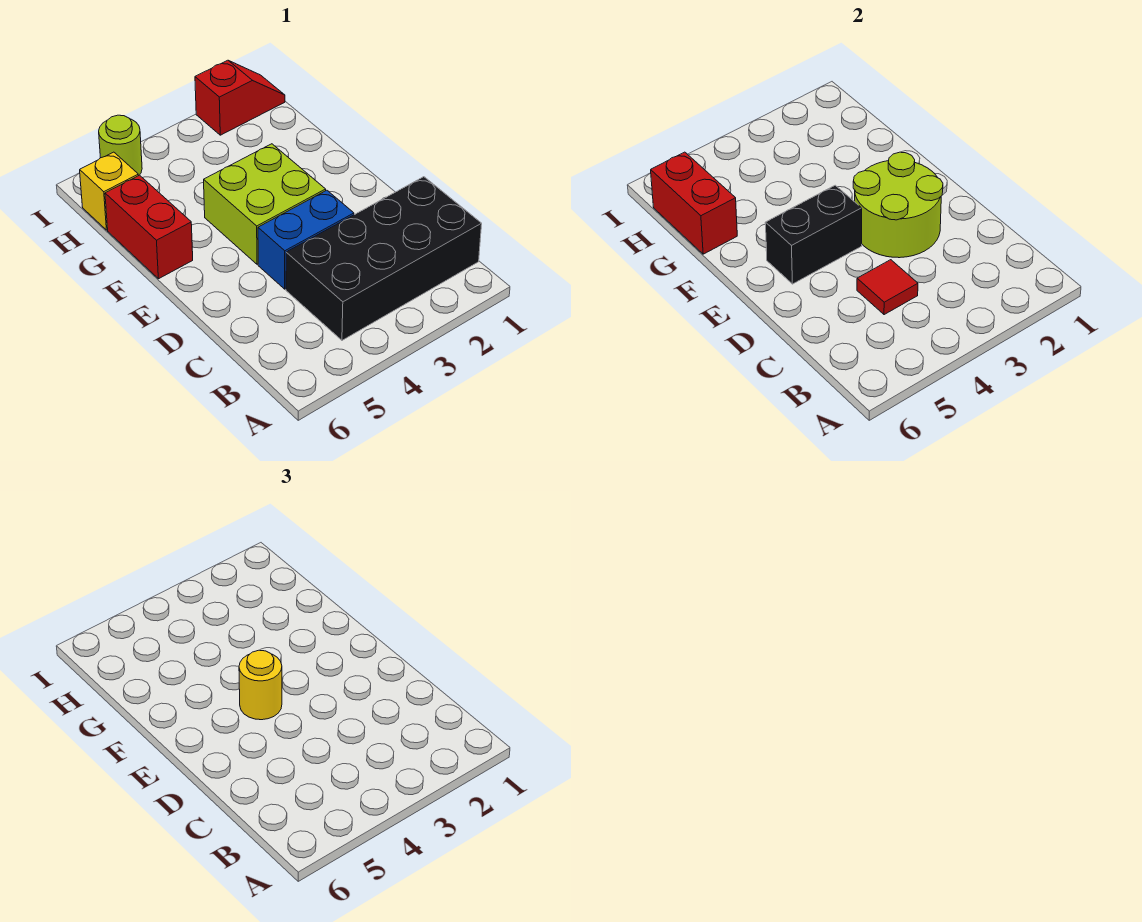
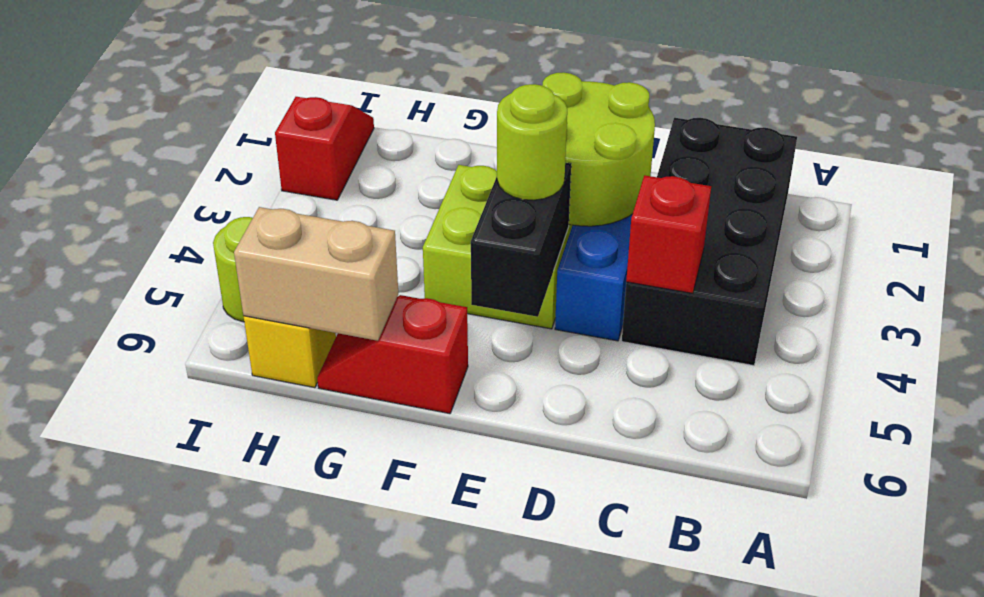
red tile C4 level 2 -> red brick C4 level 2
yellow round brick E4 level 3 -> lime round brick E4 level 3
red brick F6:G6 level 1 -> red slope F6:G6 level 1 top F
red brick G6:H6 level 2 -> tan brick G6:H6 level 2

